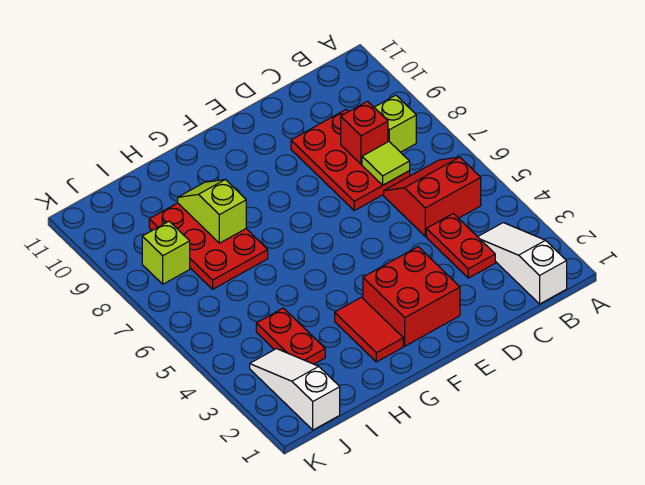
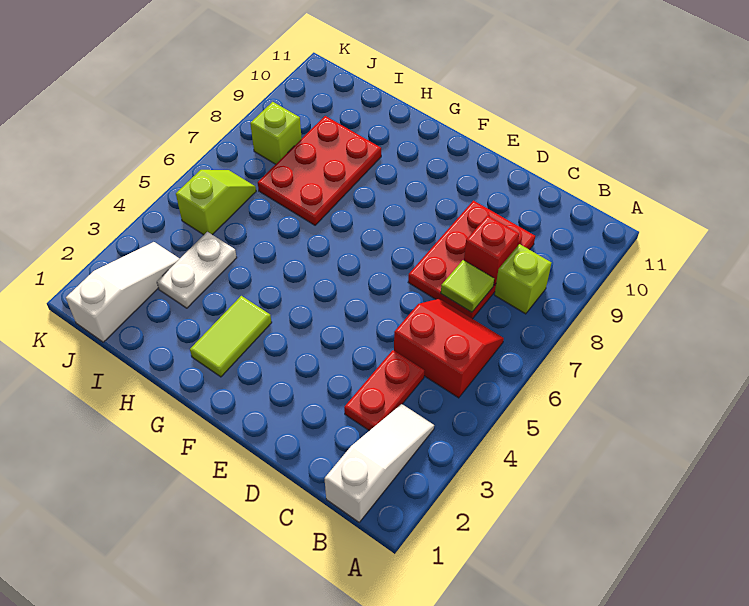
red brick E2:F3 level 1 -> none
red tile G2:G3 level 1 -> lime tile G2:G3 level 1
lime slope H8:H9 level 2 top 8 -> lime slope J5:J6 level 1 top 5
red plate I3:I4 level 1 -> white plate I3:I4 level 1

